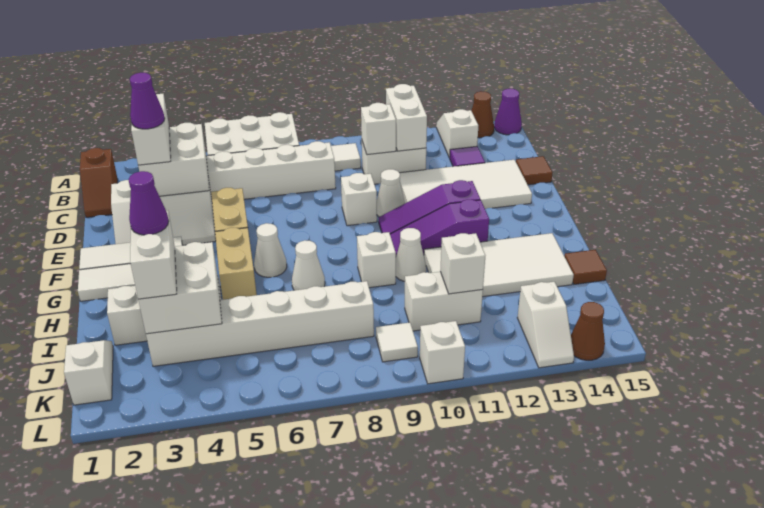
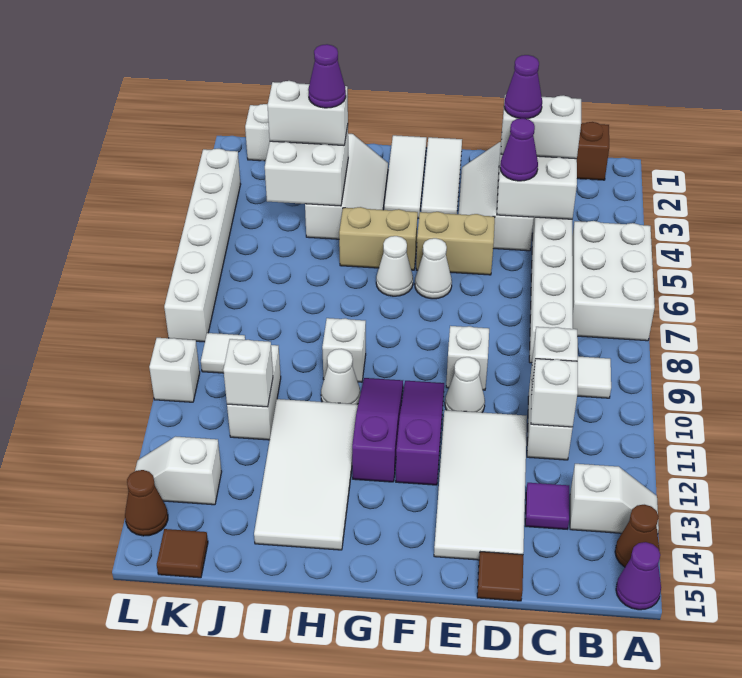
white brick B11:C11 level 2 -> white brick C11 level 2
none -> purple cone D4 level 3
white cone H7 level 1 -> white cone F6 level 1
brown tile I15 level 1 -> brown tile K15 level 1
white brick J3:J8 level 1 -> white brick L3:L8 level 1

